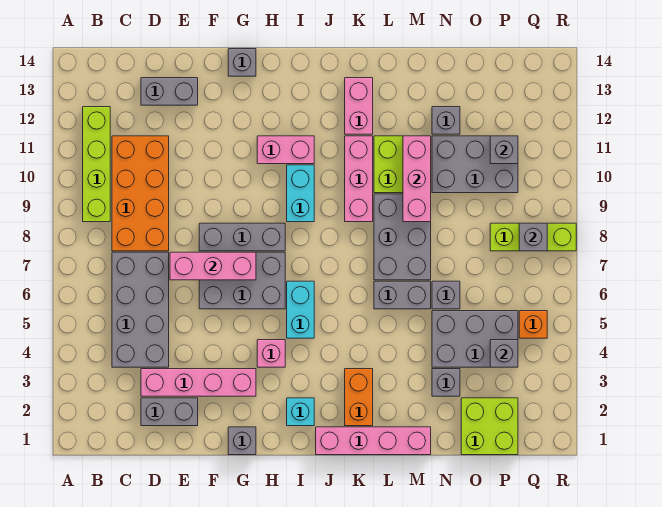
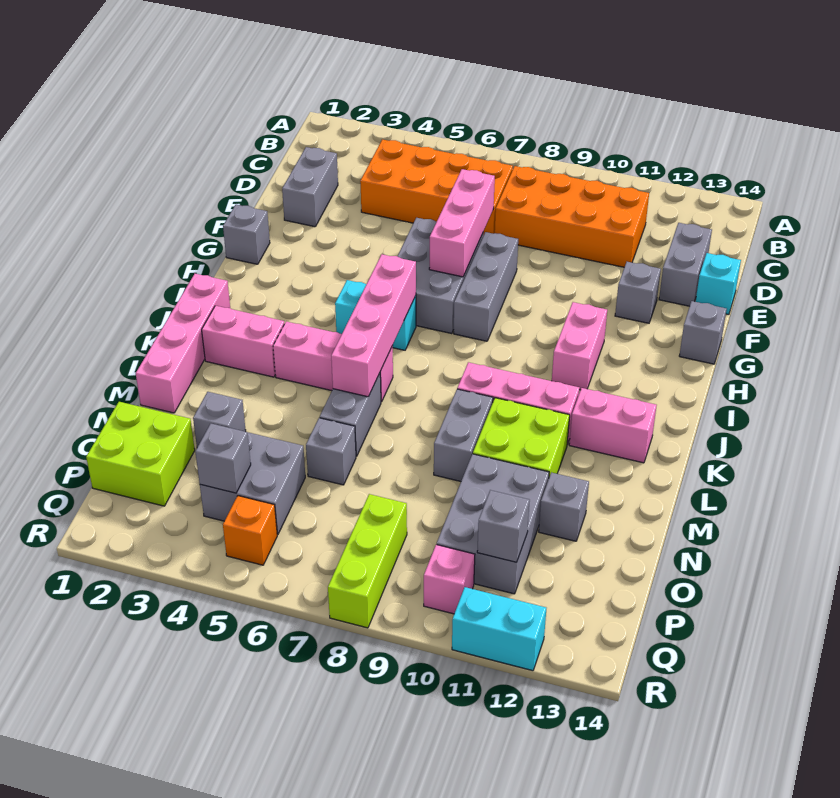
lime brick B9:B12 level 1 -> none
grey brick C4:D7 level 1 -> orange brick C4:D7 level 1
pink brick D3:G3 level 1 -> pink brick I6:L6 level 2
pink brick H4 level 1 -> pink brick Q10 level 1
cyan brick I2 level 1 -> cyan brick E14 level 1
cyan brick I9:I10 level 1 -> cyan brick R11:R12 level 1
orange brick K2:K3 level 1 -> pink brick K2:K3 level 1
grey brick L7:M9 level 1 -> grey brick L9:M9 level 1
pink brick M9:M11 level 2 -> pink brick K4:K6 level 1
grey brick N4:P5 level 1 -> grey brick O4:P5 level 1
grey brick Q8 level 2 -> grey brick F12 level 1

